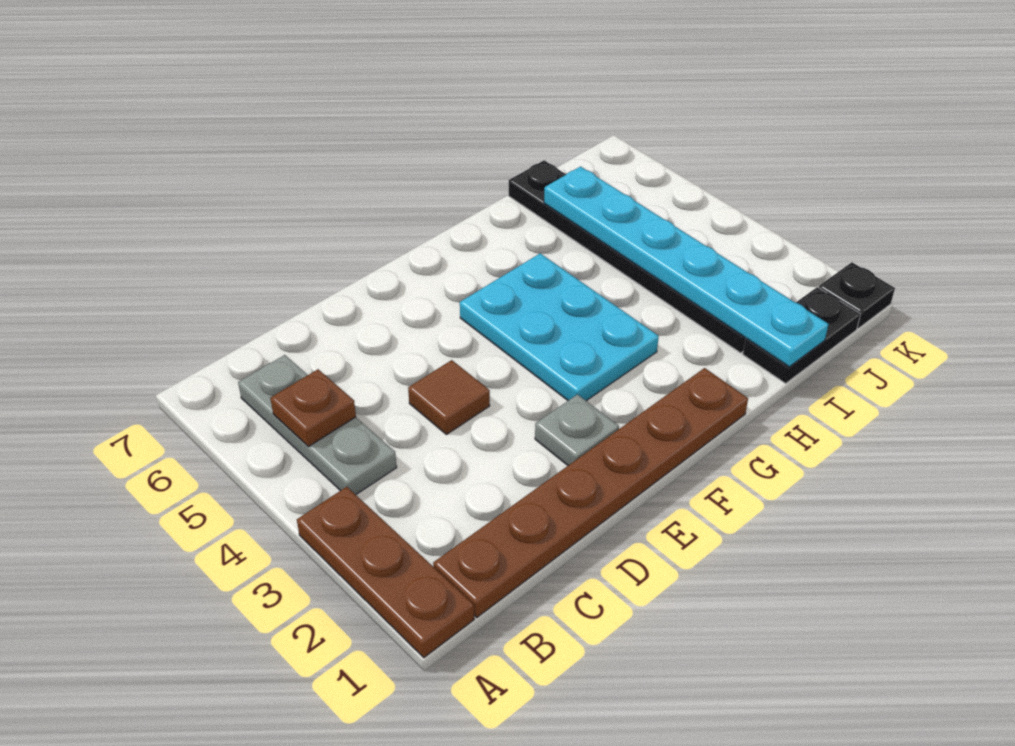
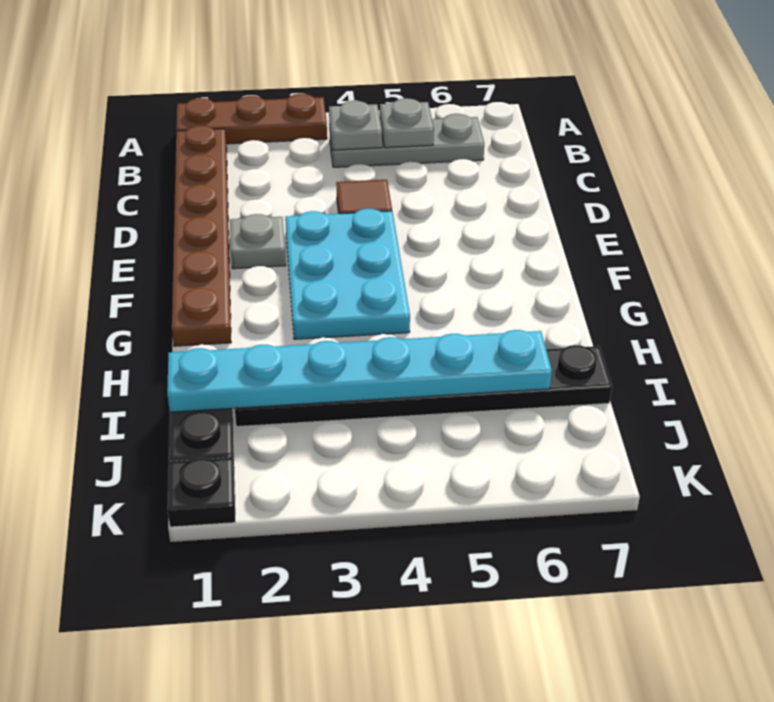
none -> grey plate B4 level 2
brown plate B5 level 2 -> grey plate B5 level 2
cyan plate F3:G5 level 1 -> cyan plate E3:G4 level 1

